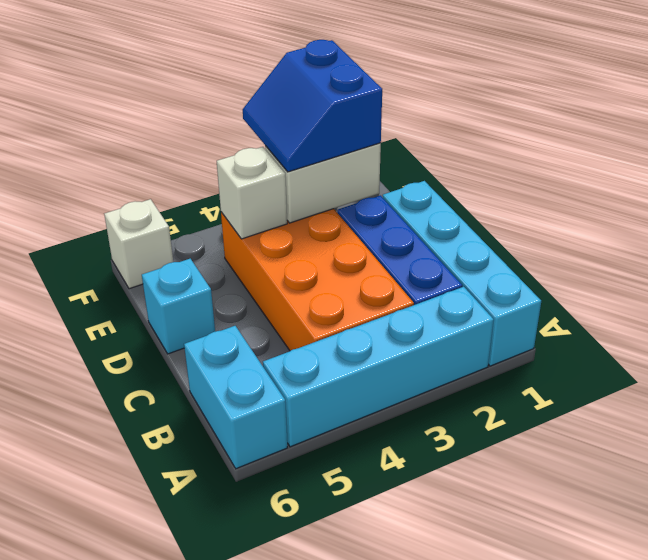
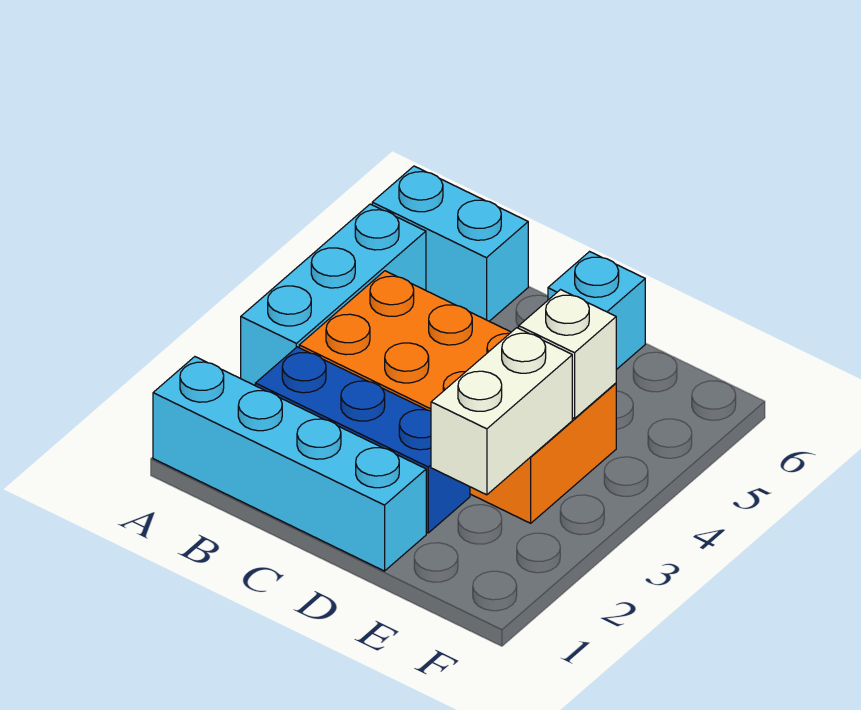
cyan brick A2:A5 level 1 -> cyan brick A3:A5 level 1
blue slope E2:F3 level 3 top 2 -> none
white brick F6 level 1 -> none

